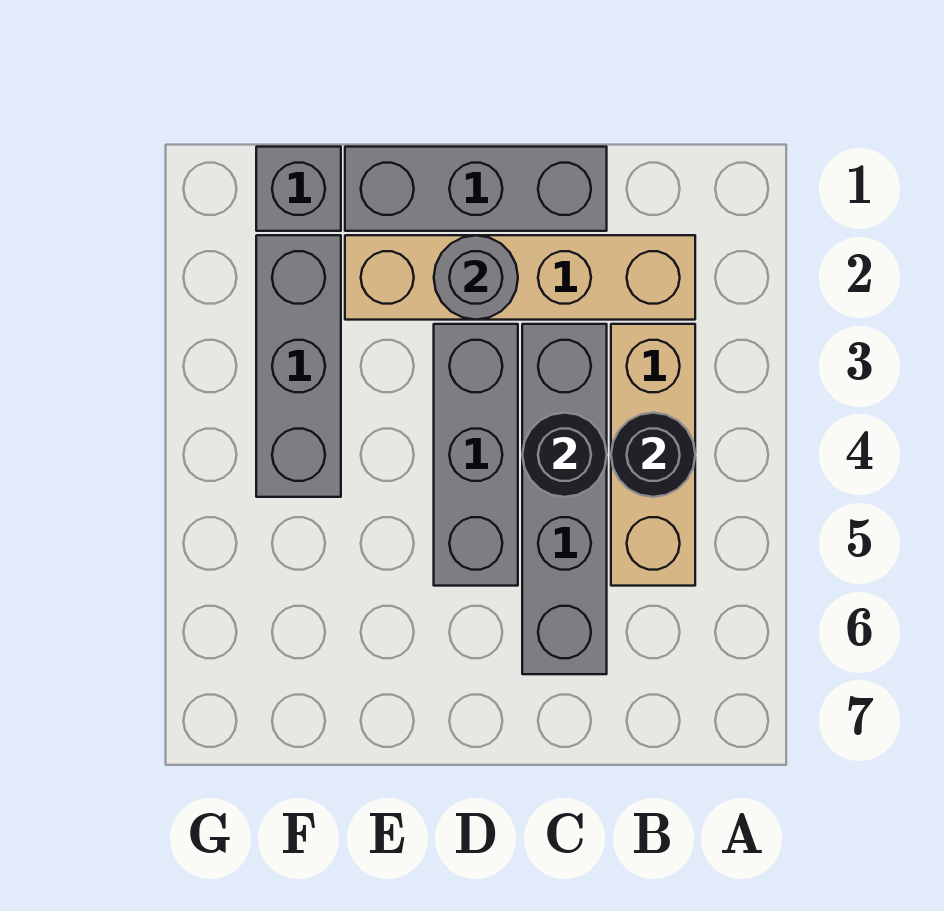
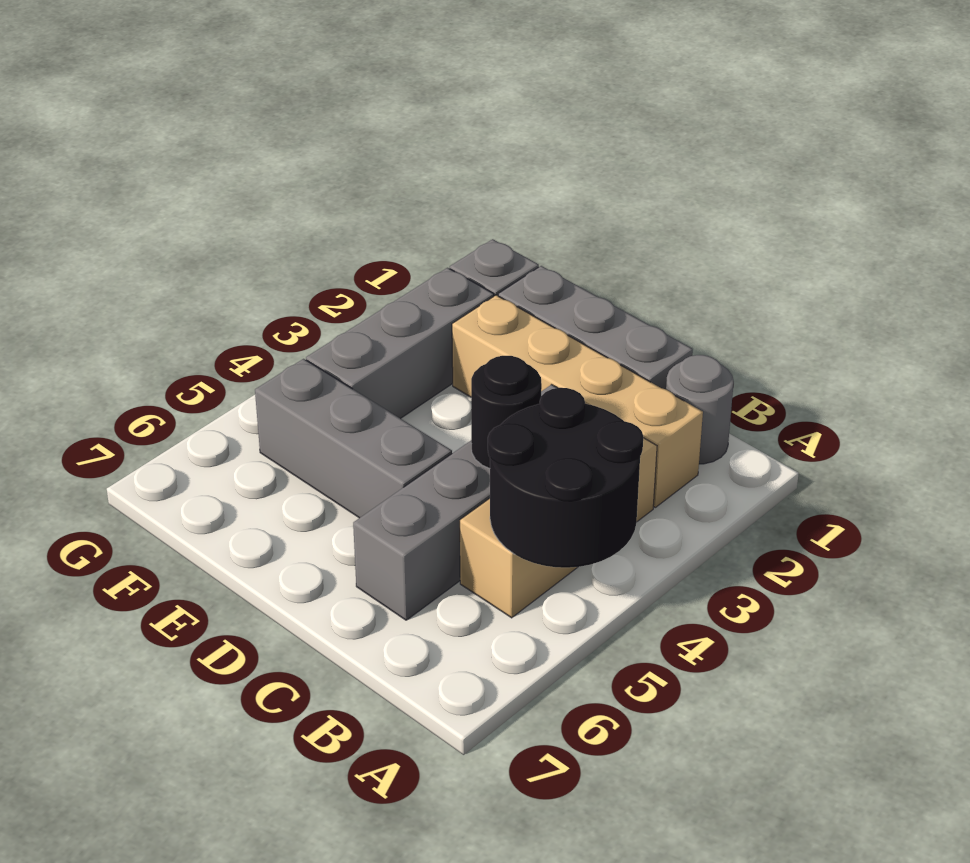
black round brick B4 level 2 -> black round brick A4:B5 level 2
grey round brick D2 level 2 -> grey round brick B1 level 1
grey brick D3:D5 level 1 -> grey brick D5:F5 level 1

